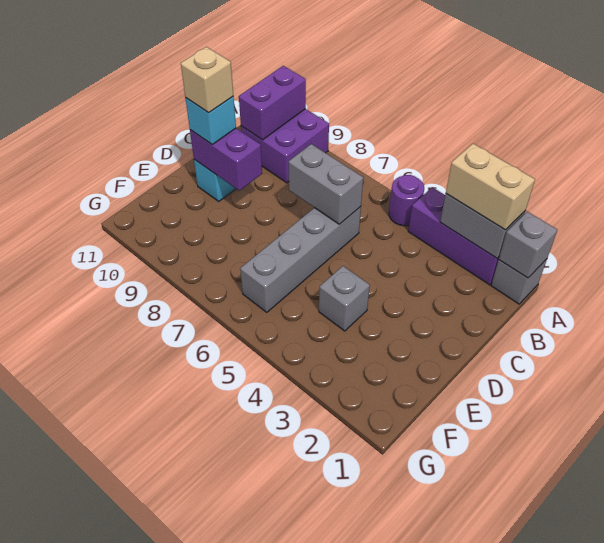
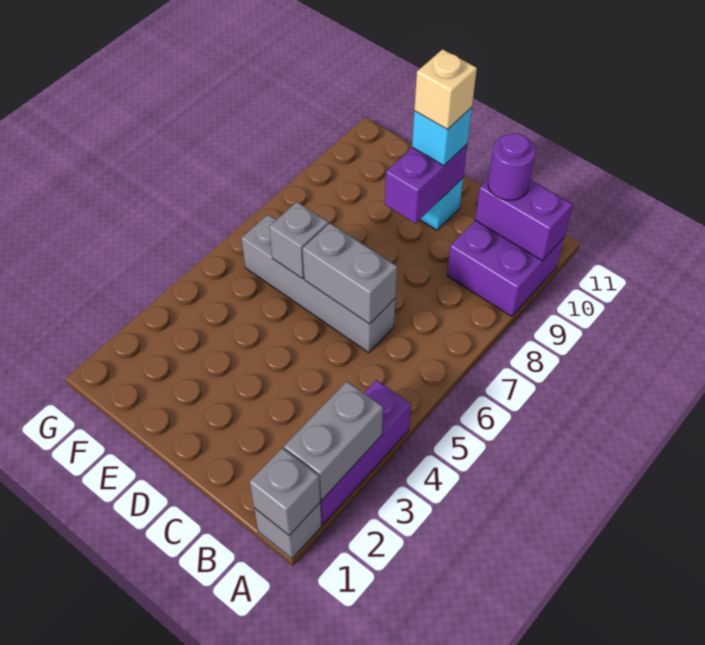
tan brick A2:A3 level 3 -> none
purple round brick A5 level 1 -> purple round brick B10 level 3
grey brick C6:C7 level 2 -> grey brick C6:D6 level 2
grey brick E4 level 1 -> grey brick E6 level 2

